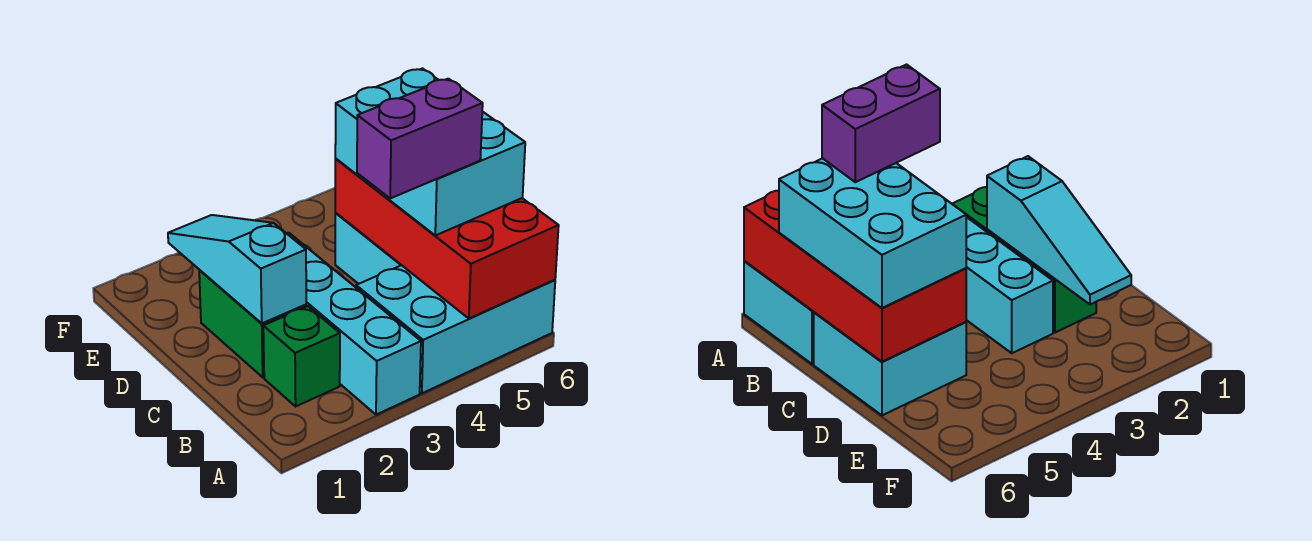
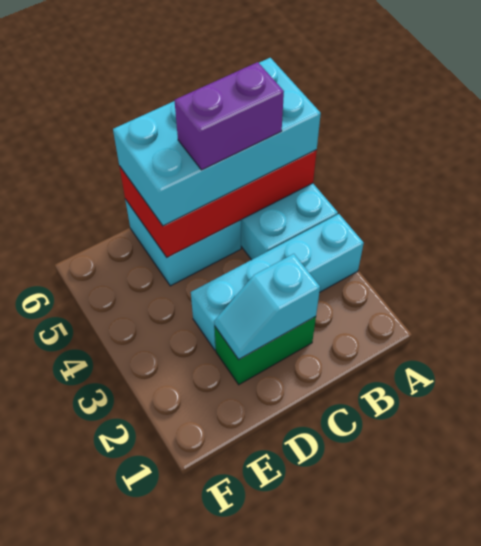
green brick B2 level 1 -> none
purple brick B4:B5 level 4 -> purple brick B5:C5 level 4
cyan brick B5:D6 level 3 -> cyan brick A5:D6 level 3
cyan slope C2:E2 level 2 top C -> cyan slope C2:D2 level 2 top C

